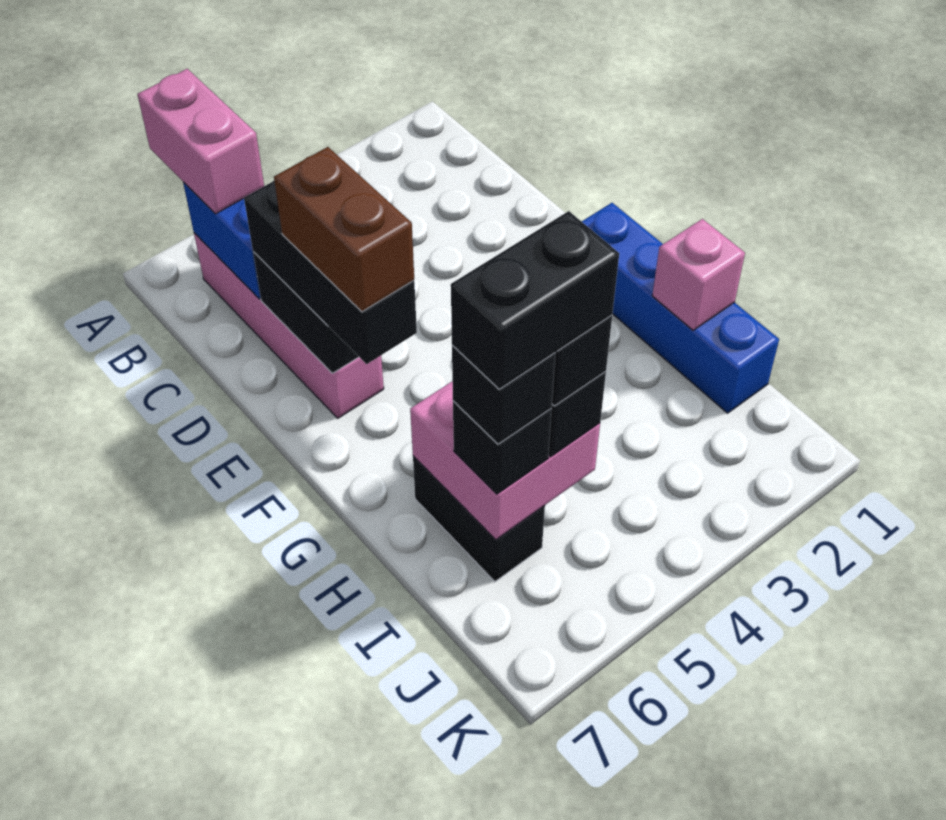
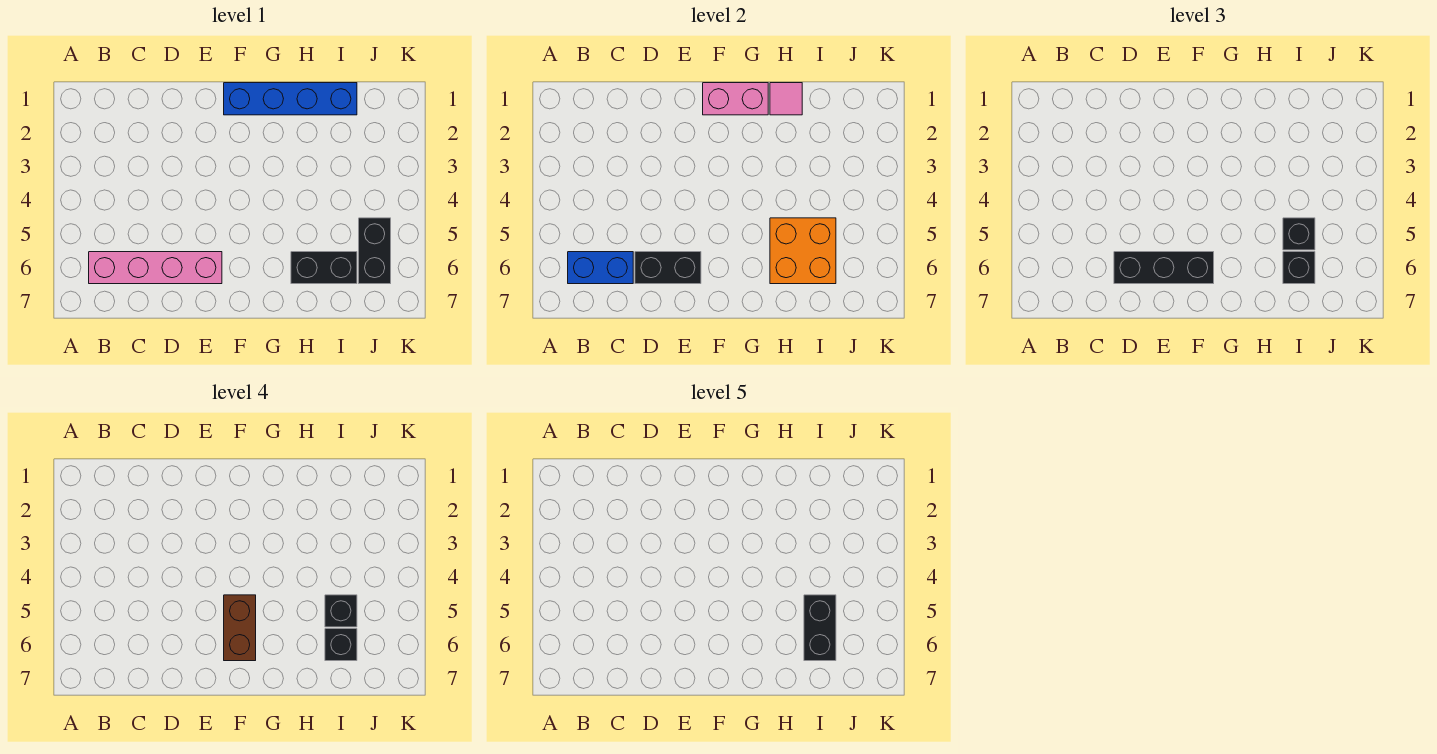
pink brick A6:B6 level 3 -> pink brick F1:G1 level 2
brown brick E6:F6 level 4 -> brown brick F5:F6 level 4
pink brick H1 level 2 -> pink tile H1 level 2
pink brick H5:I6 level 2 -> orange brick H5:I6 level 2
none -> black brick J5:J6 level 1

